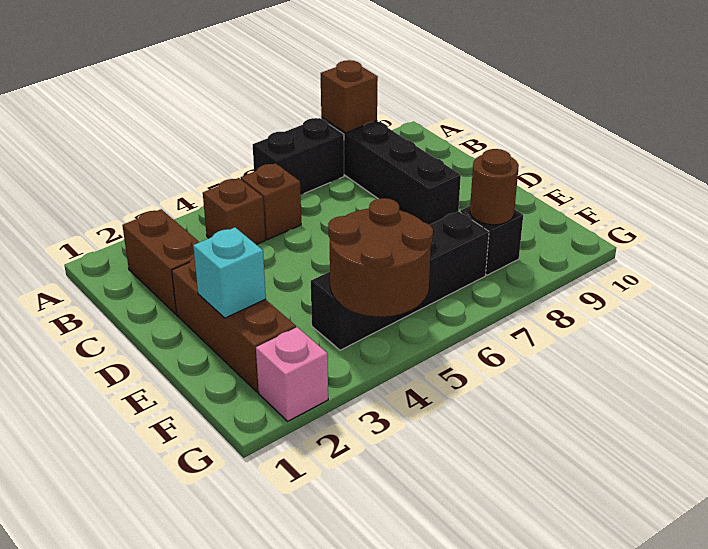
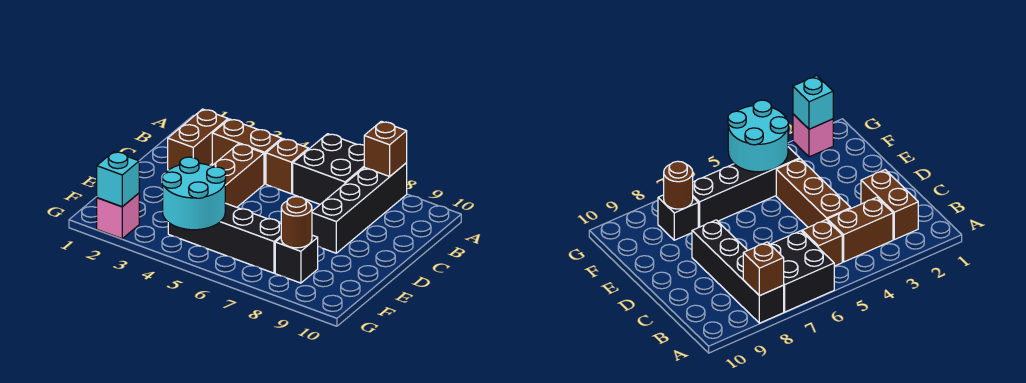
black brick A6:A7 level 1 -> black brick A6:B7 level 1
brown brick B4 level 1 -> brown brick B3:B4 level 1
brown brick D2:F2 level 1 -> brown brick C4:E4 level 1
cyan brick E2 level 2 -> cyan brick G2 level 2
brown round brick F4:G5 level 2 -> cyan round brick F4:G5 level 2

